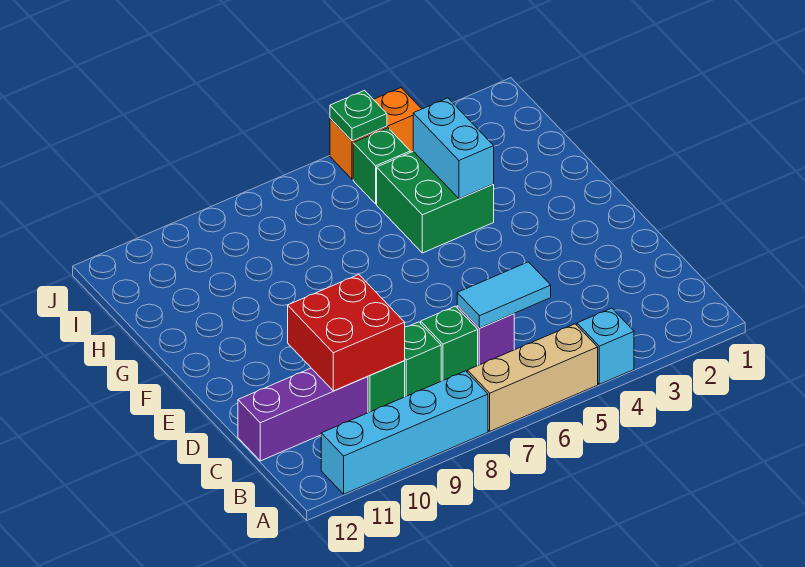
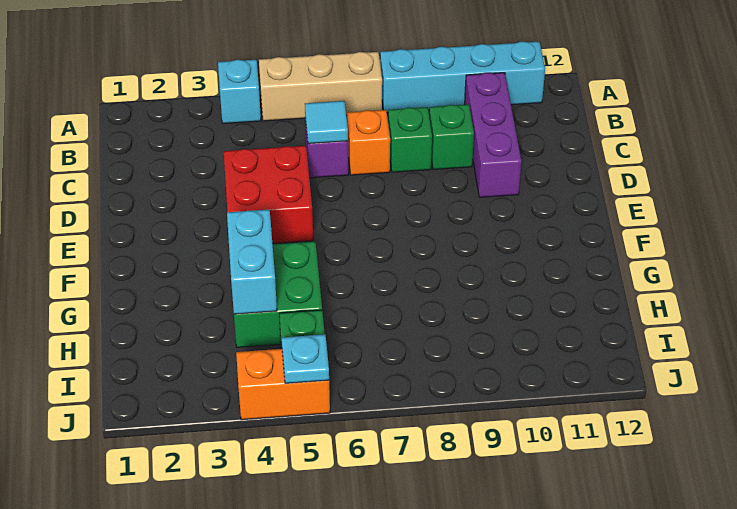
cyan tile C5:C6 level 2 -> cyan tile C6 level 2
green brick C7 level 1 -> orange brick C7 level 1
red brick C9:D10 level 2 -> red brick D4:E5 level 1
purple brick C10:C12 level 1 -> purple brick B10:D10 level 1
green plate J5 level 2 -> cyan plate J5 level 2

